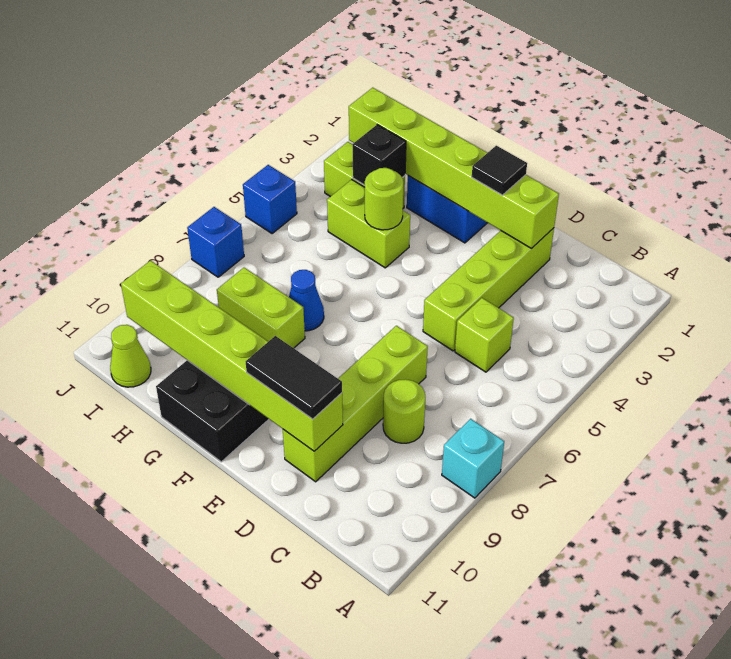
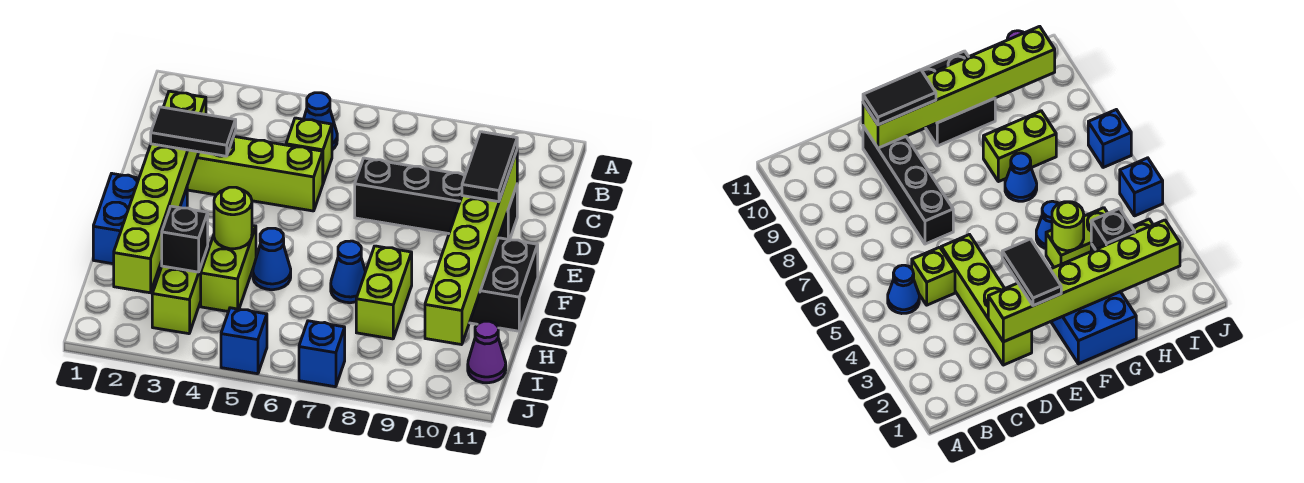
cyan brick A8 level 1 -> none
none -> blue cone B5 level 1
lime round brick C8 level 1 -> none
lime brick D7:D10 level 1 -> black brick D7:D10 level 1
black tile E2 level 3 -> black tile E2:E3 level 3
none -> blue cone G5 level 1
lime cone I11 level 1 -> purple cone I11 level 1

